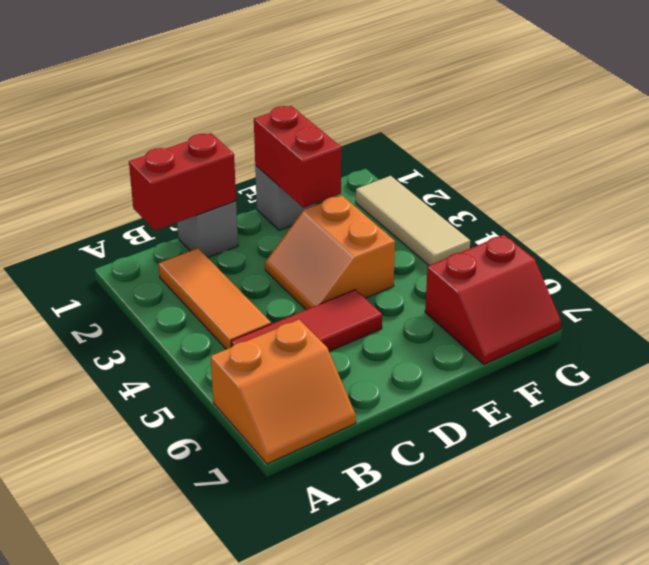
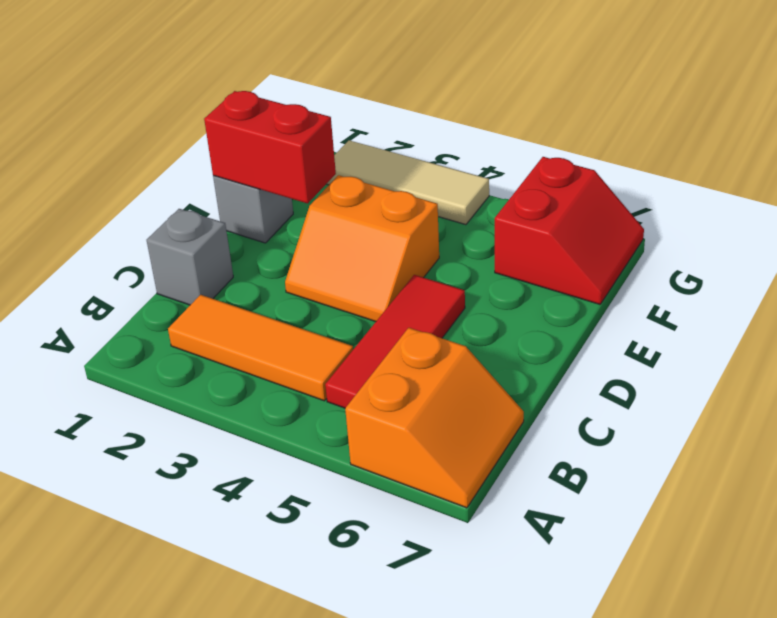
red brick B1:C1 level 2 -> none

